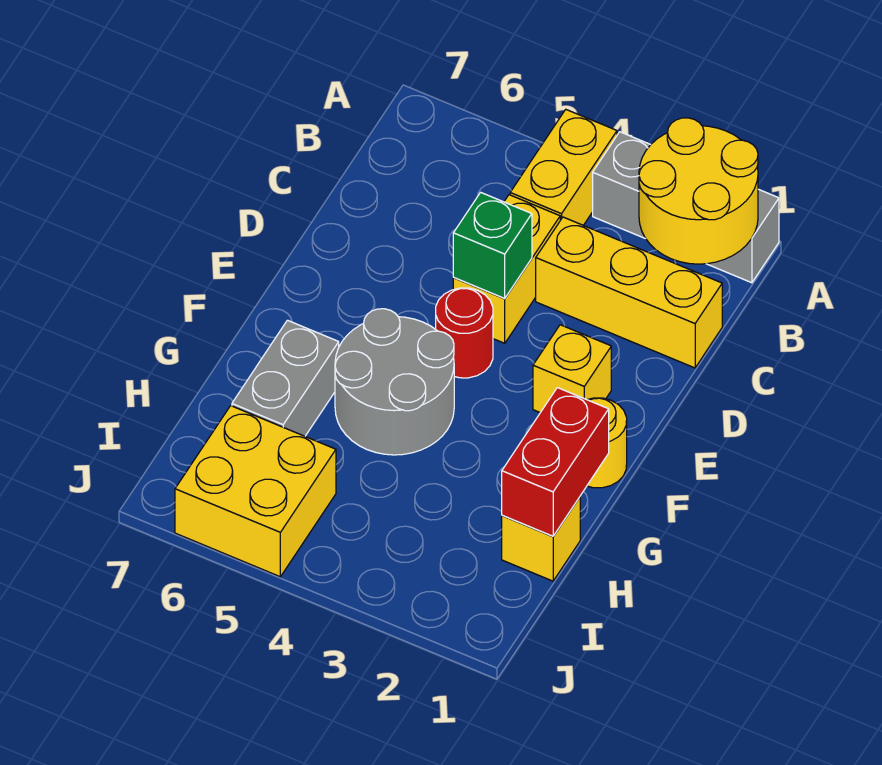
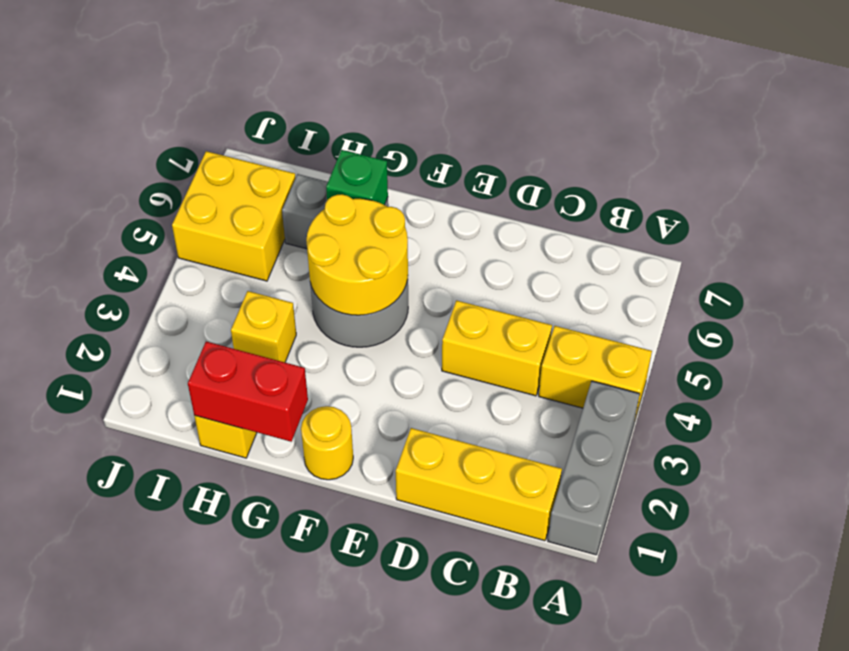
yellow round brick A1:B2 level 2 -> yellow round brick F4:G5 level 2
yellow brick C1:C3 level 1 -> yellow brick B1:D1 level 1
green brick D4 level 2 -> green brick G6 level 2
yellow brick E2 level 1 -> yellow brick H3 level 1
red round brick E4 level 1 -> none

